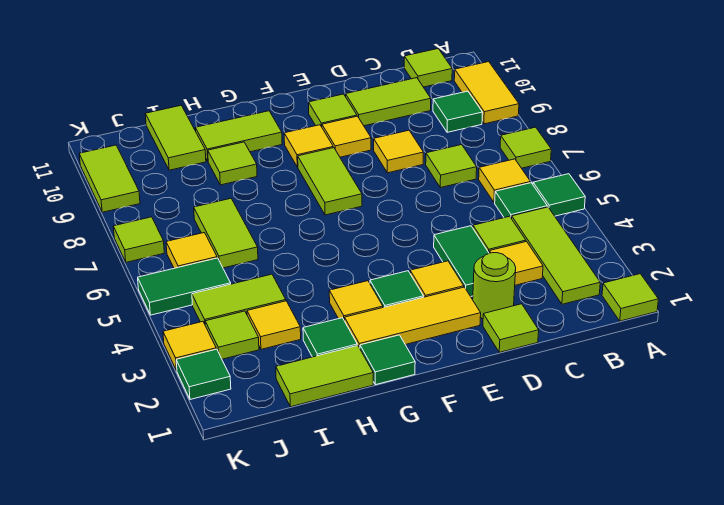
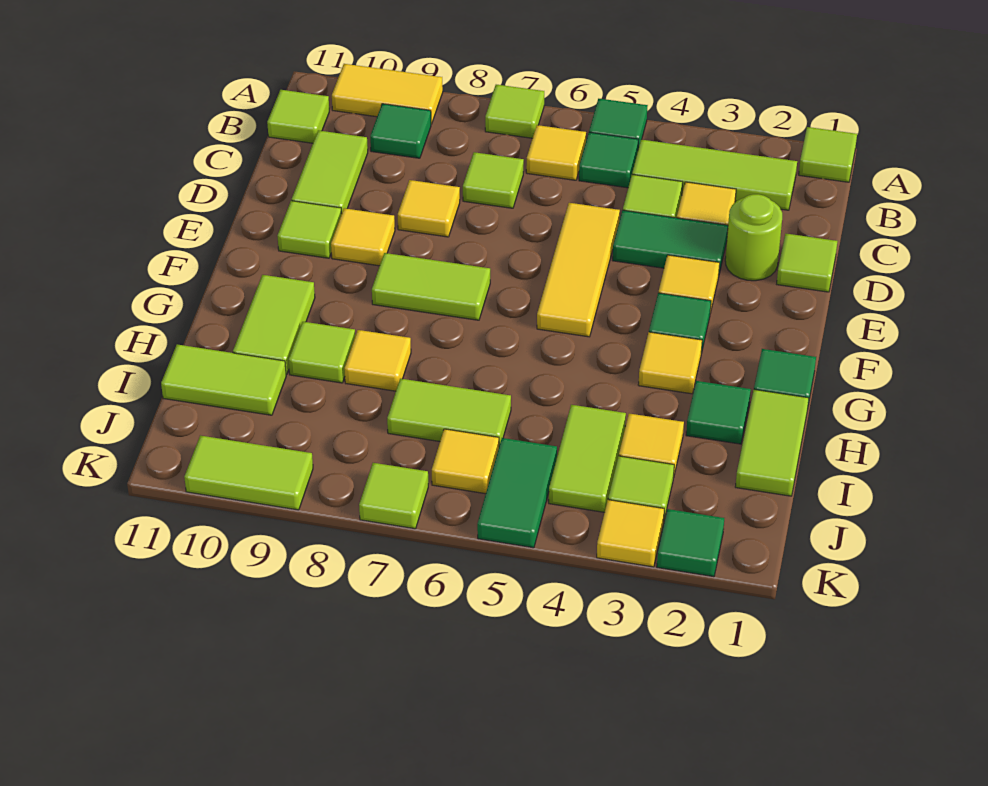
yellow tile E2:G2 level 1 -> yellow tile D5:F5 level 1
yellow tile F9 level 1 -> yellow tile H8 level 1

